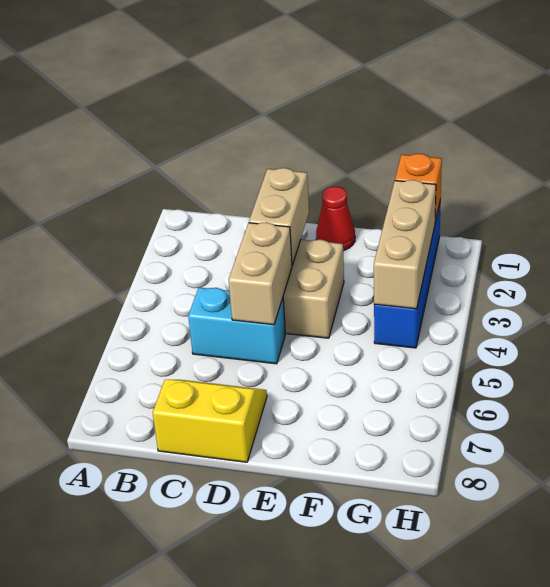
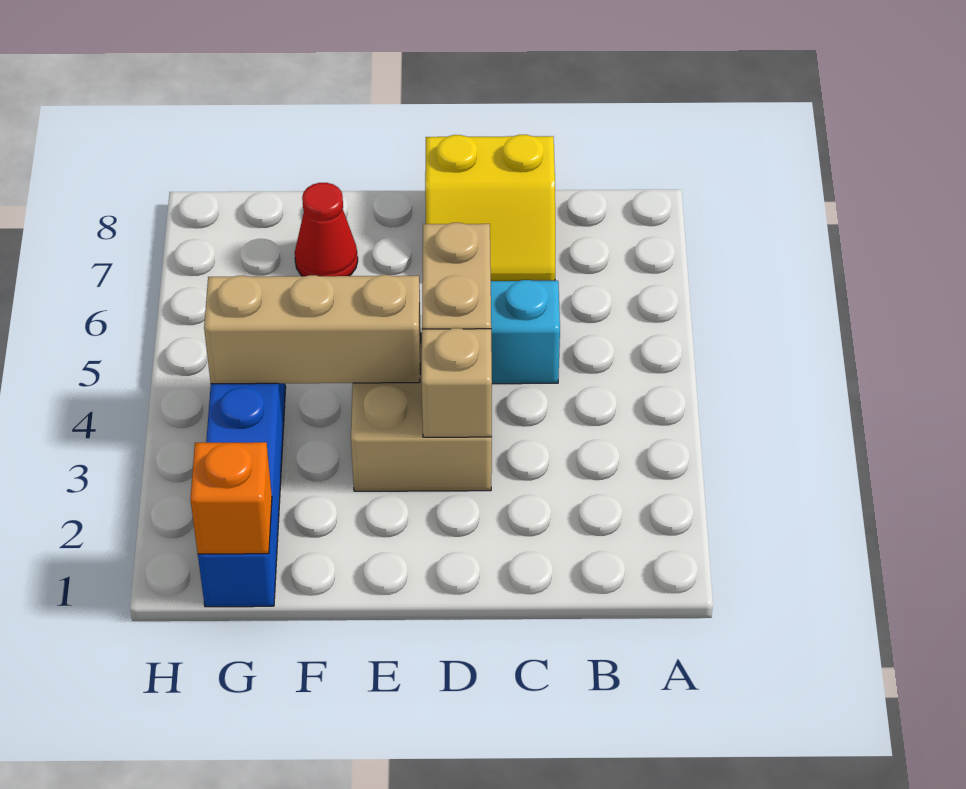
tan brick D2:D3 level 2 -> tan brick D3 level 2
red cone E1 level 1 -> red cone F7 level 1
tan brick G2:G4 level 2 -> tan brick E4:G4 level 2

